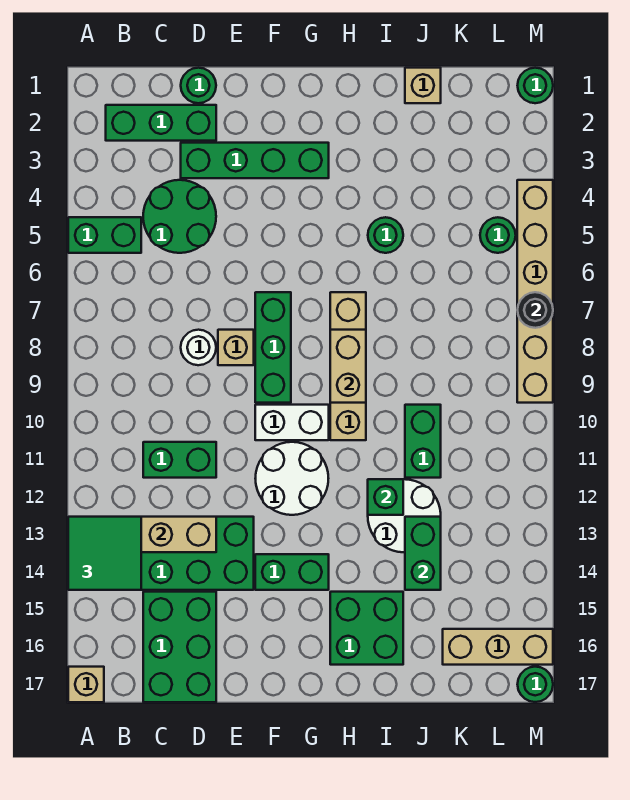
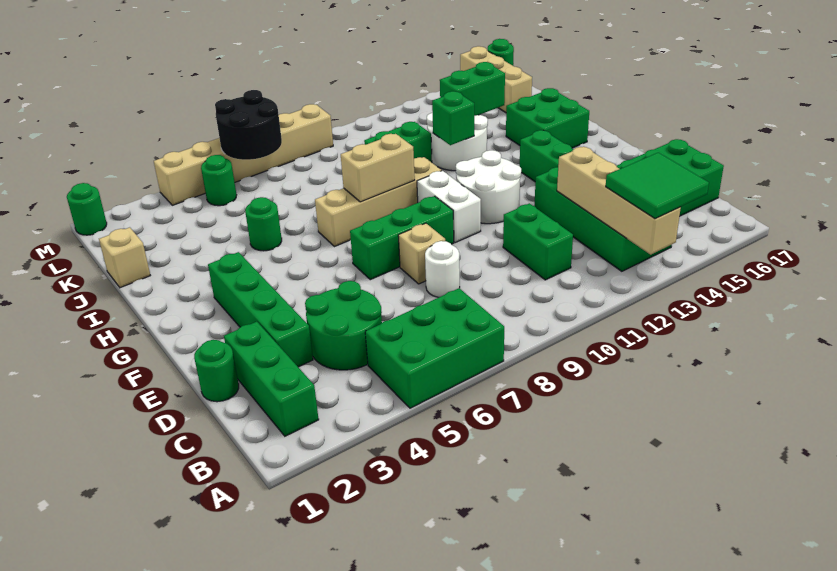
green brick A5:B5 level 1 -> green brick A5:B7 level 1
tan brick A17 level 1 -> none
black round brick M7 level 2 -> black round brick L6:M7 level 2

